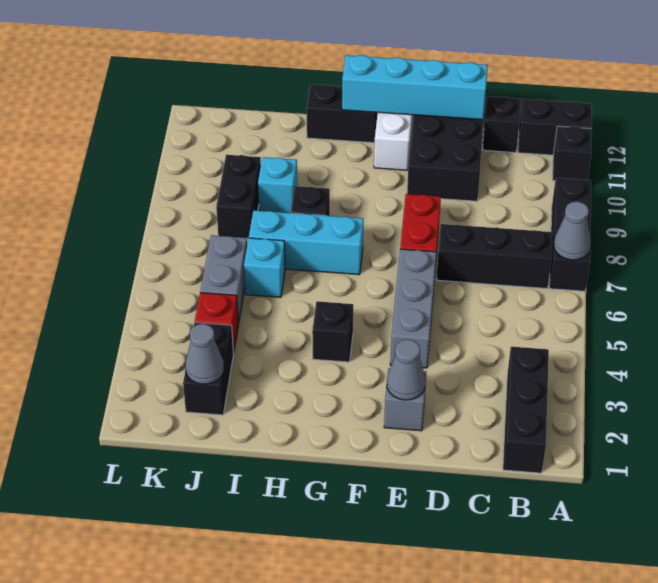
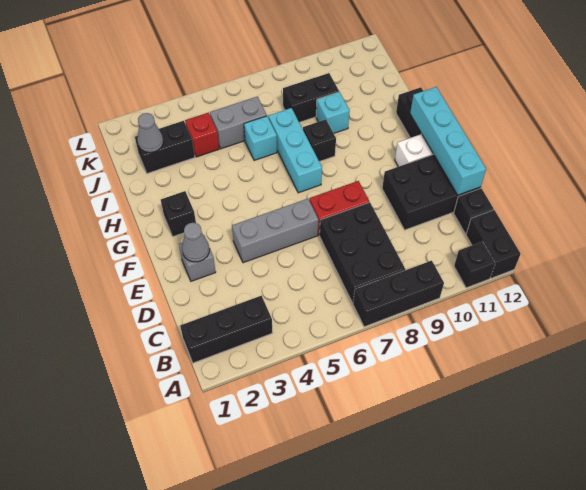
grey cone A7 level 2 -> none
black brick B7:D7 level 1 -> black brick B7:D8 level 1
black brick G4 level 1 -> black brick G2 level 1

